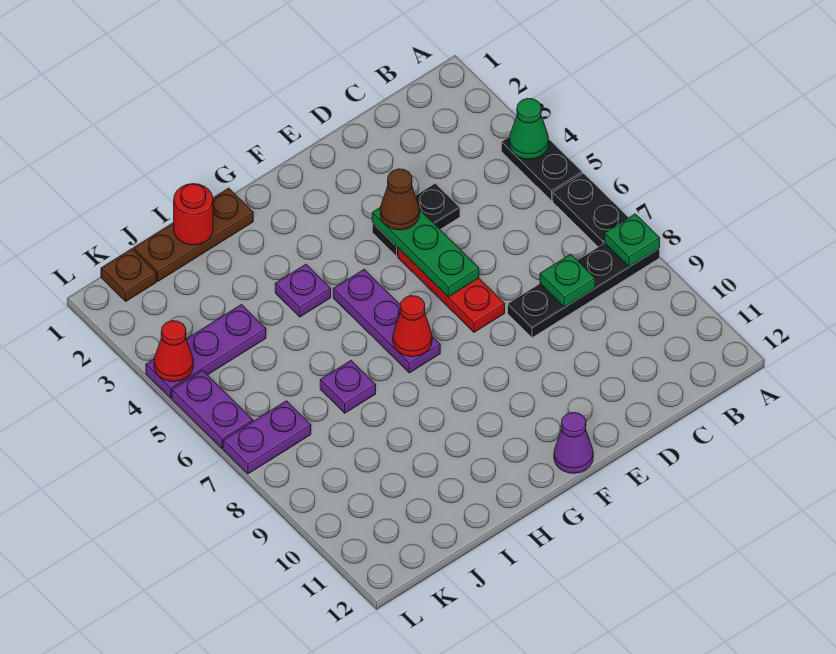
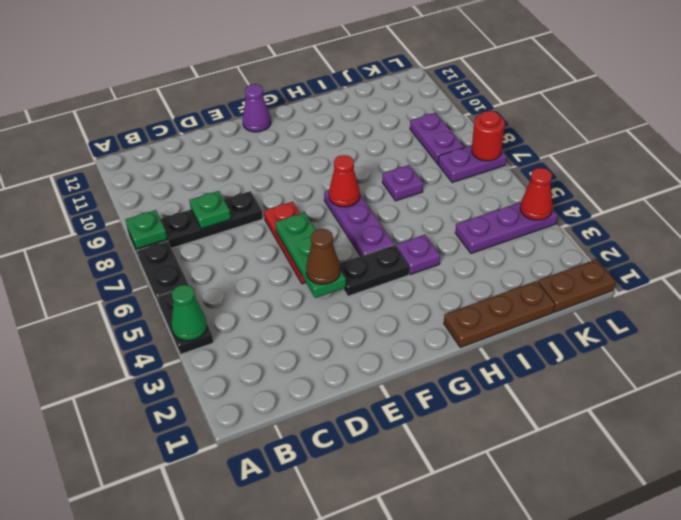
black plate D4:E4 level 1 -> black plate F4:G4 level 1
red round brick I1 level 2 -> red round brick L7 level 2
brown plate K1 level 1 -> brown plate K1:L1 level 1
purple plate L5:L6 level 1 -> purple plate K8:K9 level 1

